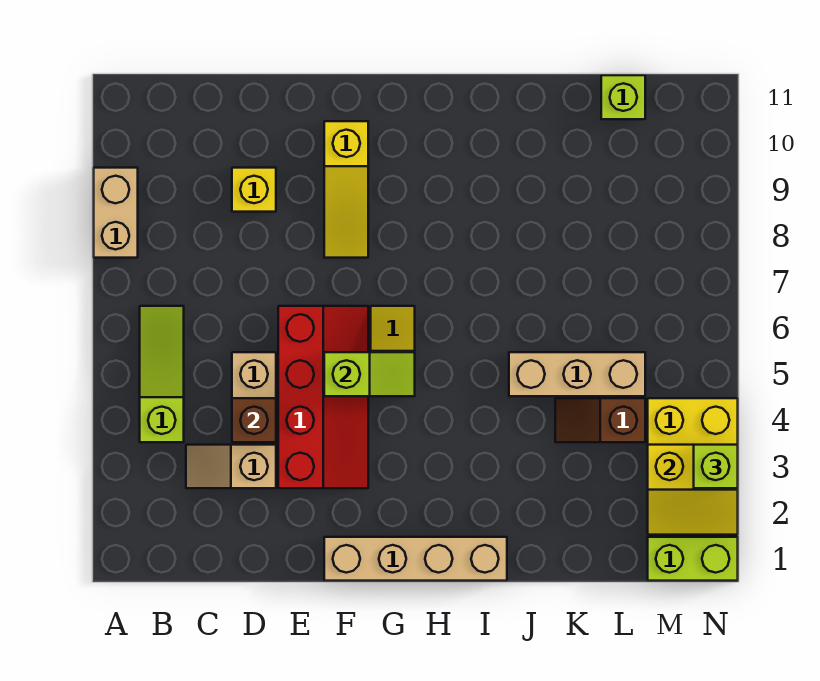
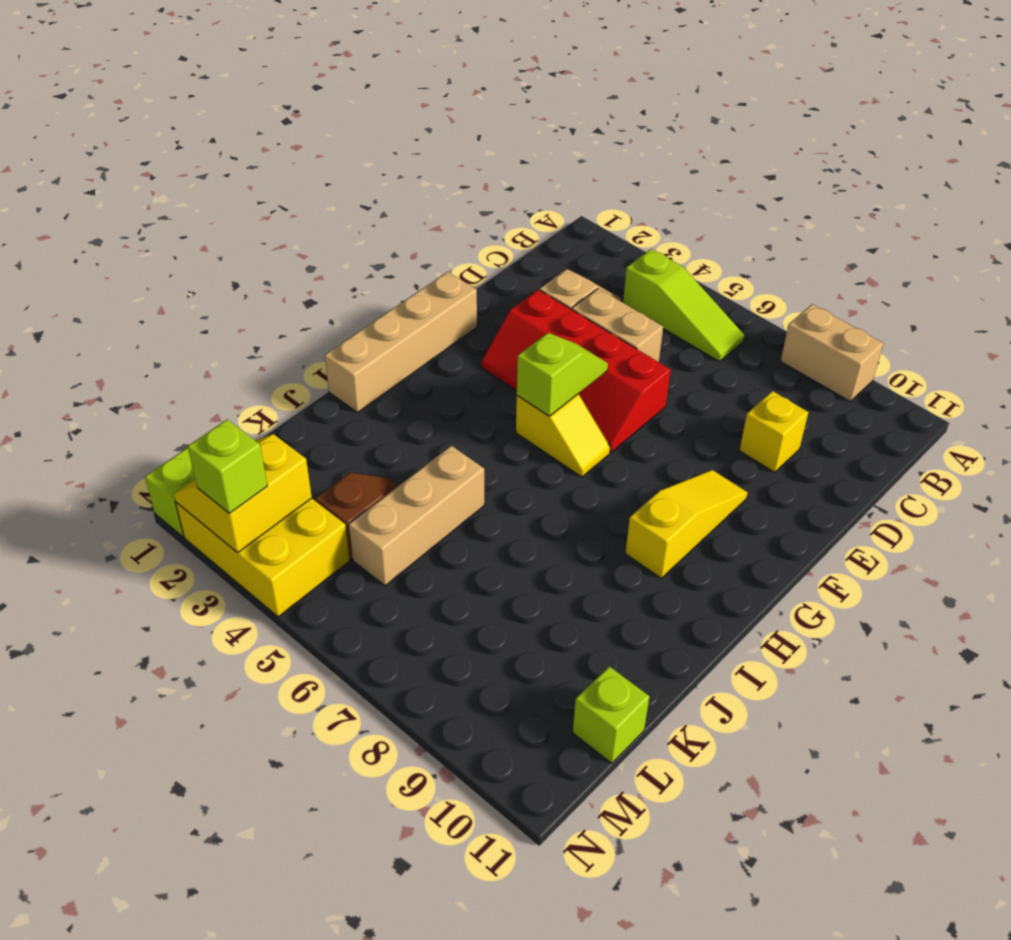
brown brick D4 level 2 -> none
lime slope F5:G5 level 2 top F -> lime slope F5:G5 level 2 top G
yellow slope F8:F10 level 1 top 10 -> yellow slope F9:H9 level 1 top H

